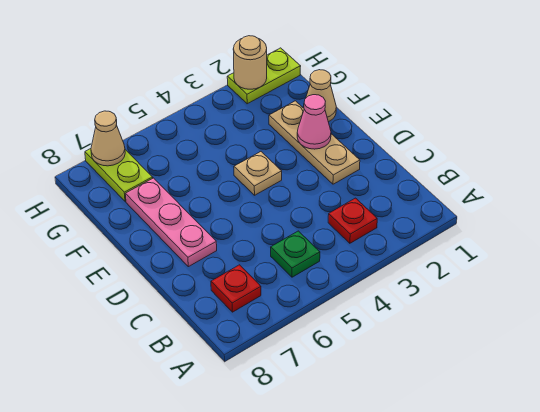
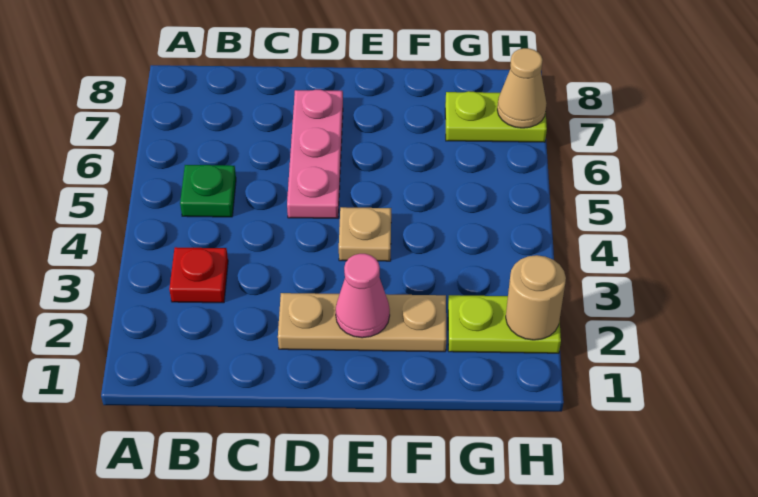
red plate B7 level 1 -> none
pink plate D7:F7 level 1 -> pink plate D5:D7 level 1
tan cone F1 level 1 -> none
lime plate H1:H2 level 1 -> lime plate G2:H2 level 1

